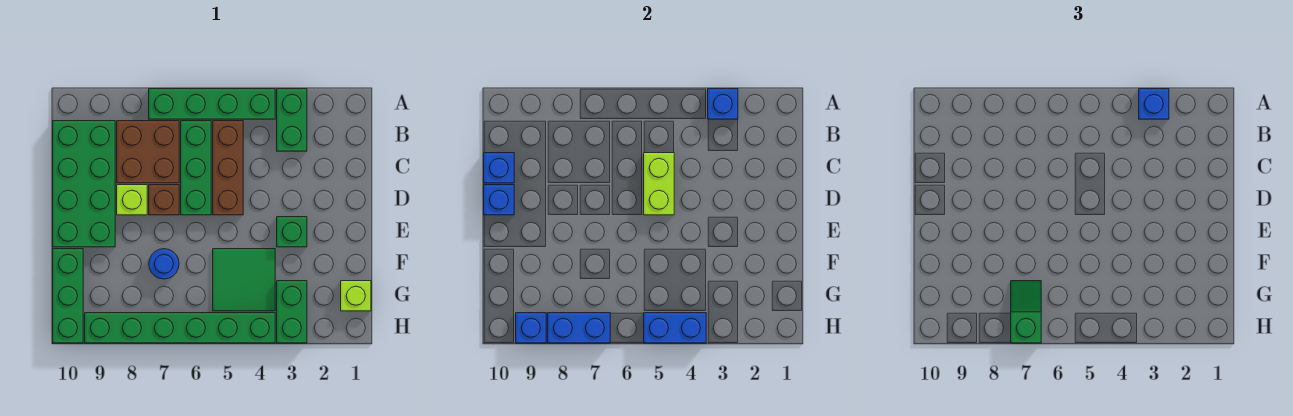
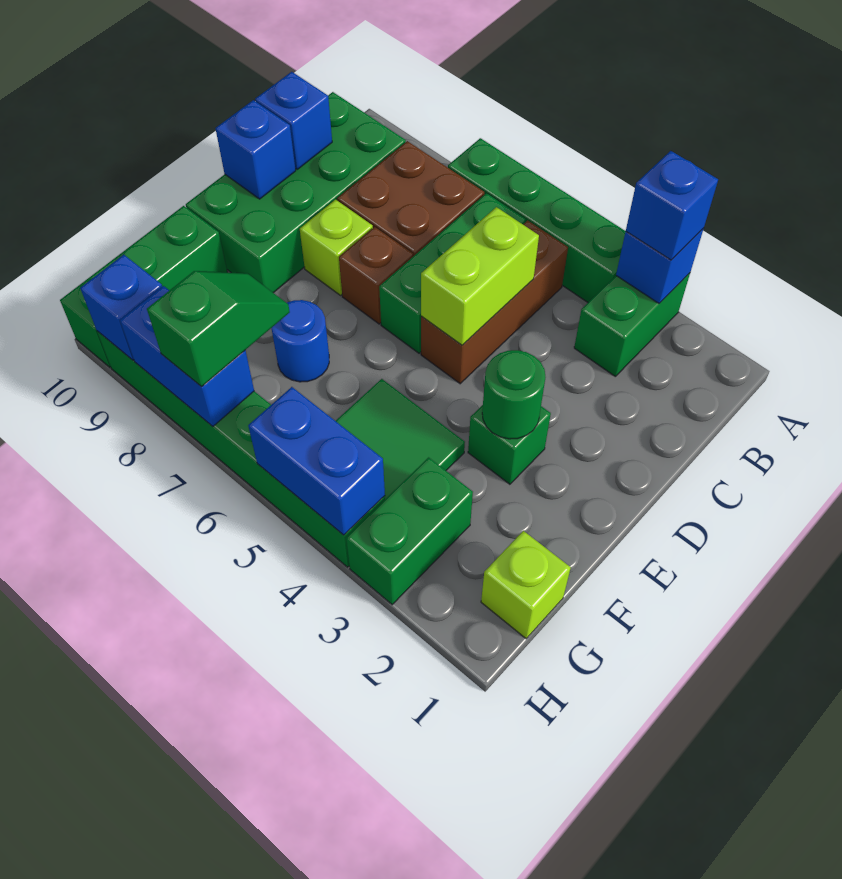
none -> green round brick E3 level 2

